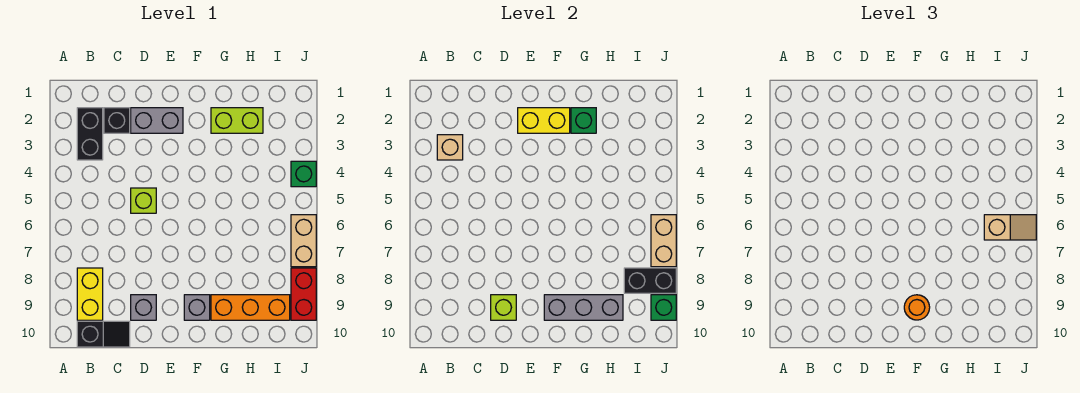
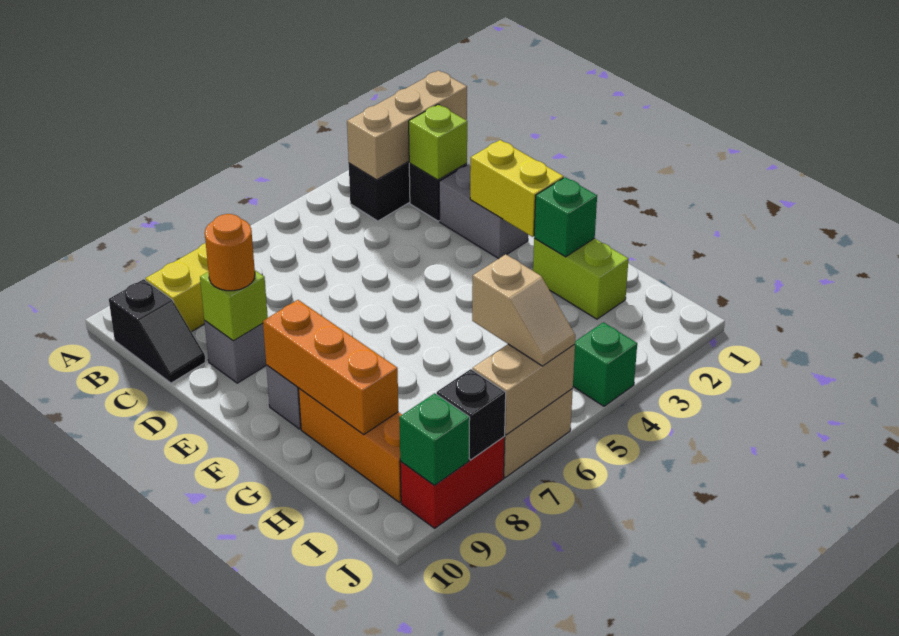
tan brick B3 level 2 -> tan brick B1:B3 level 2
lime brick D5 level 1 -> lime brick C2 level 2
grey brick F9:H9 level 2 -> orange brick F9:H9 level 2
orange round brick F9 level 3 -> orange round brick D9 level 3
black brick I8:J8 level 2 -> black brick J8 level 2

